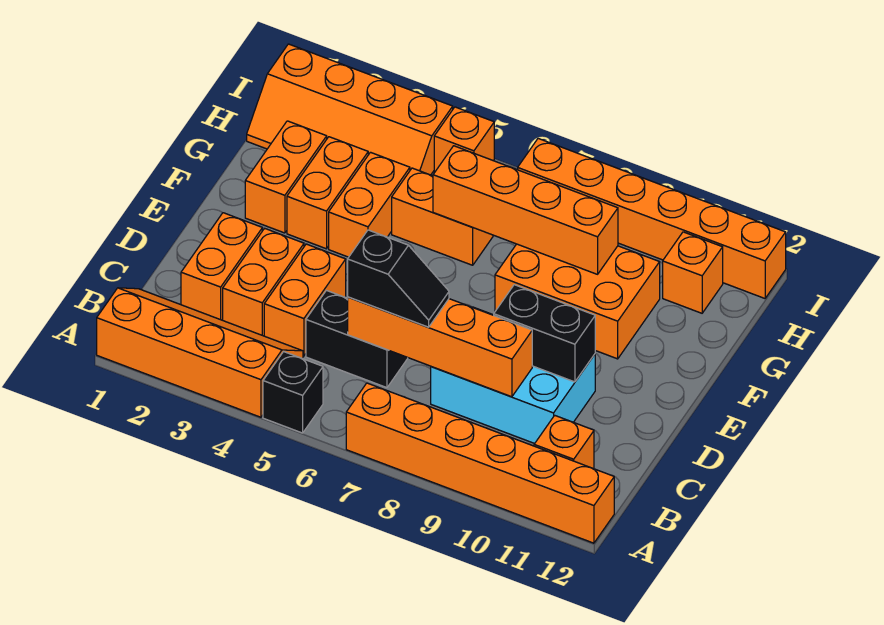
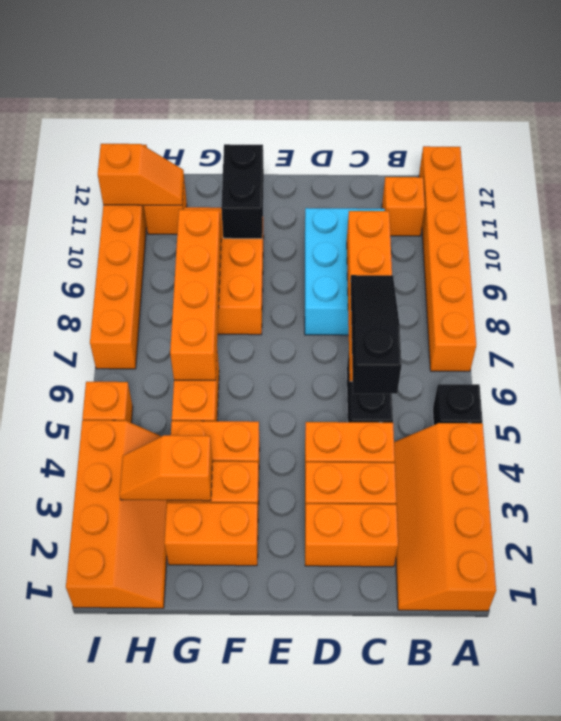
black slope C6:C7 level 3 top 6 -> black slope C5:C7 level 3 top 5
black brick D9:D10 level 2 -> black brick F10:F11 level 2
none -> orange slope G3:H3 level 2 top G
none -> orange slope H11:I11 level 2 top I

